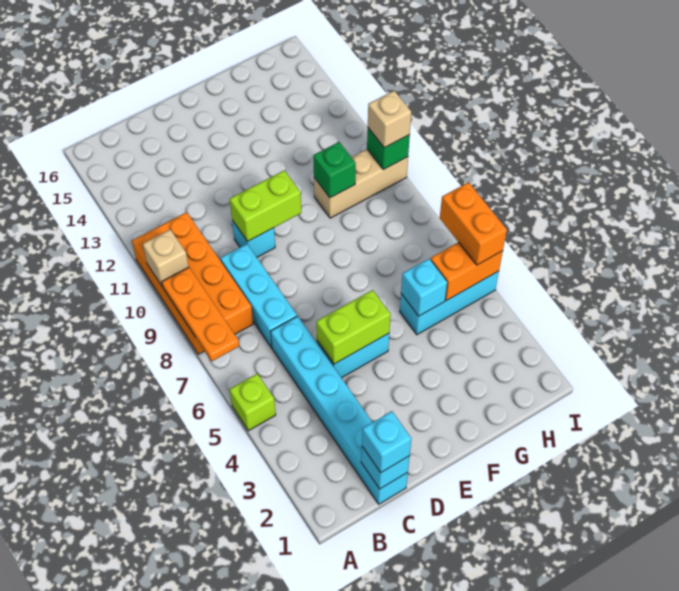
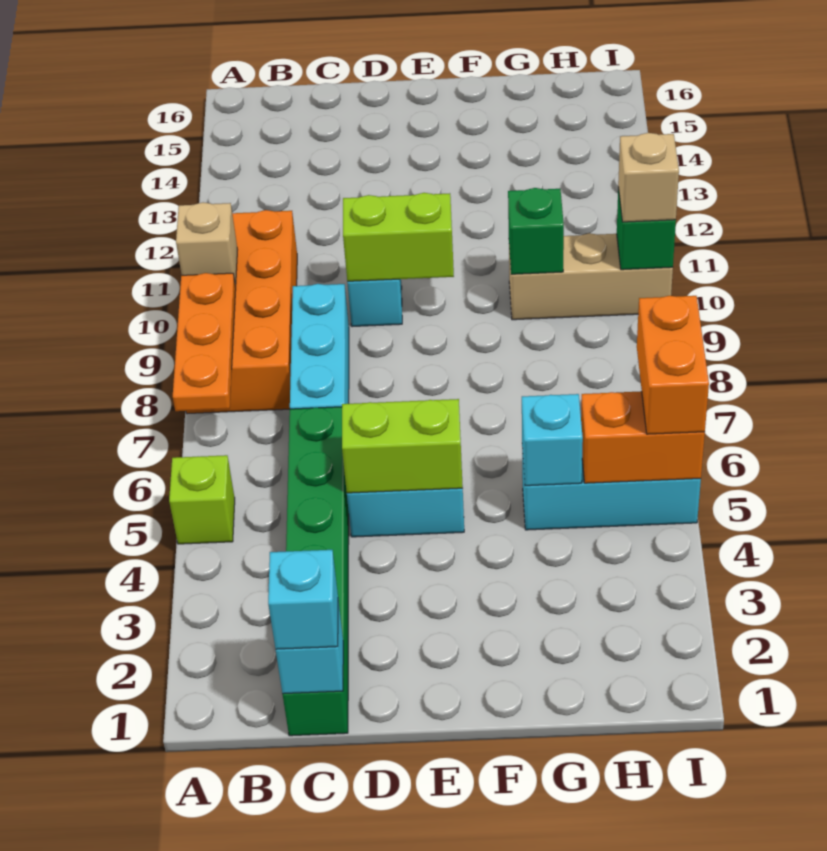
cyan brick C1:C6 level 1 -> green brick C1:C6 level 1

